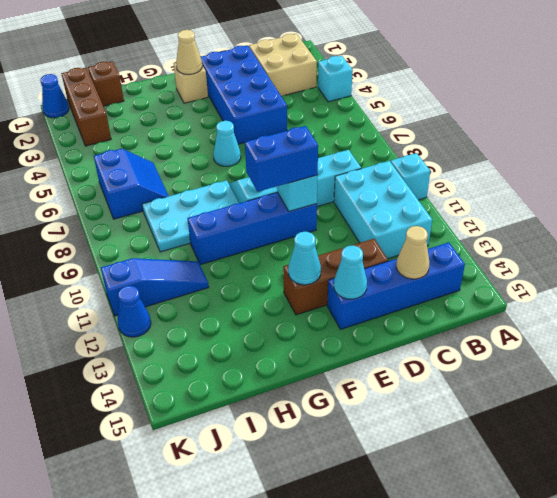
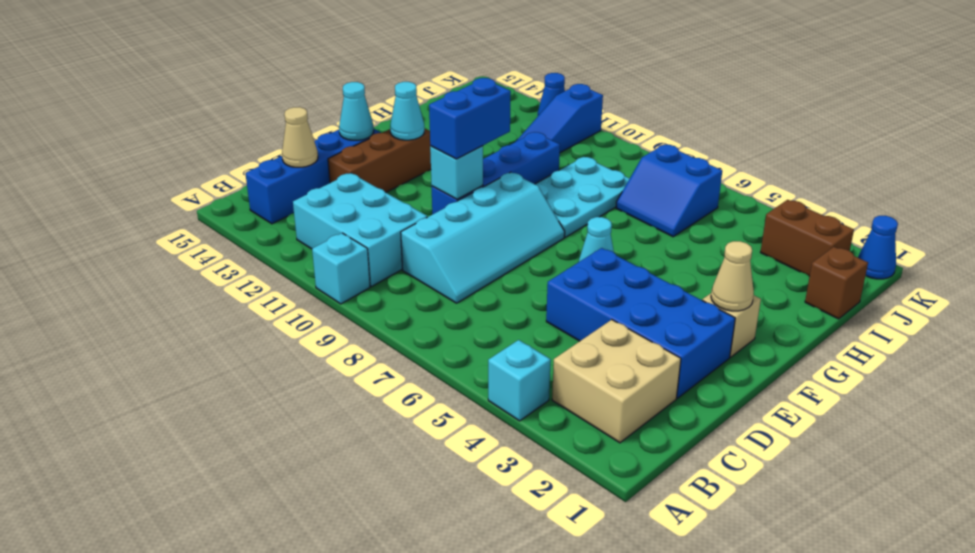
brown brick J1:J3 level 1 -> brown brick J2:J3 level 1

